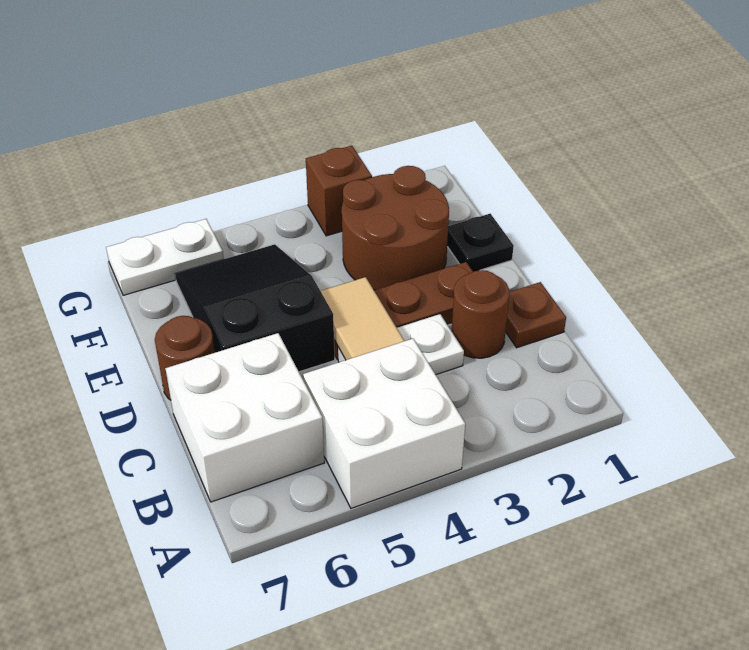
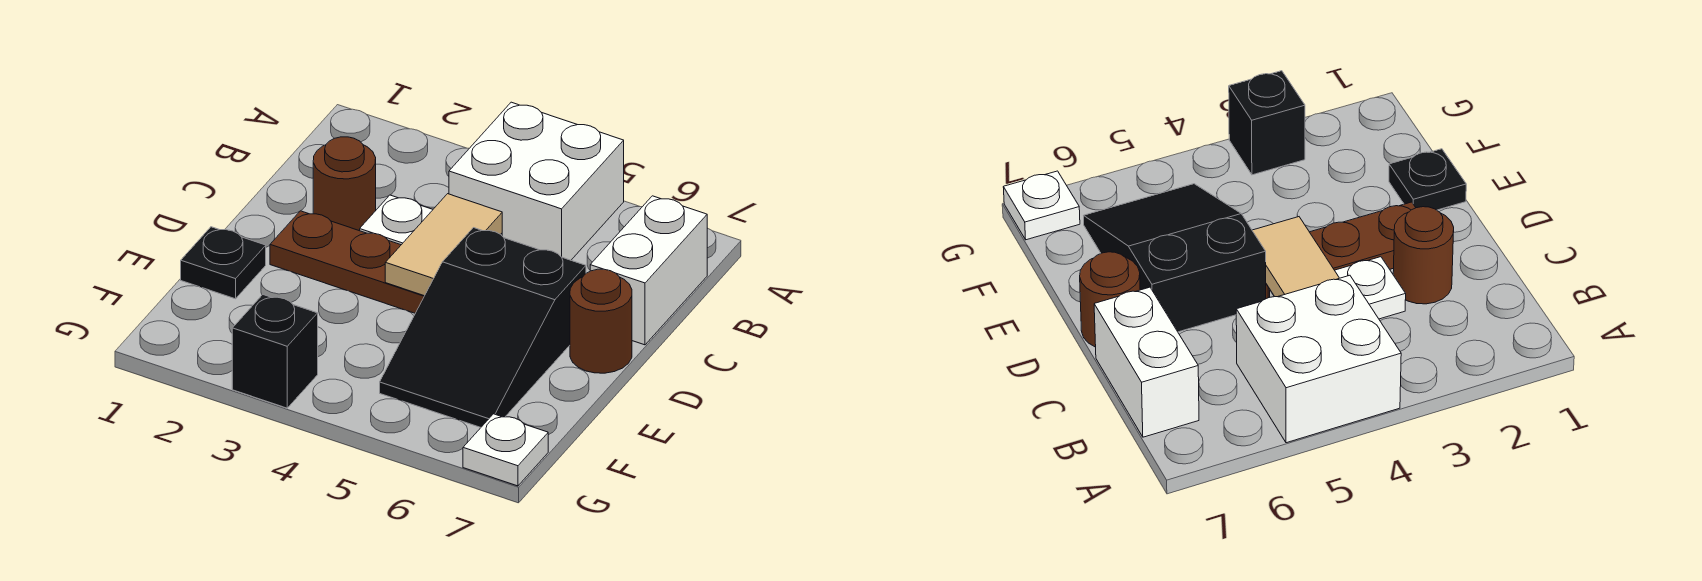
white brick B6:C7 level 1 -> white brick B7:C7 level 1
brown plate C1 level 1 -> none
brown round brick E2:F3 level 1 -> none
brown brick G3 level 1 -> black brick G3 level 1
white plate G6:G7 level 1 -> white plate G7 level 1

